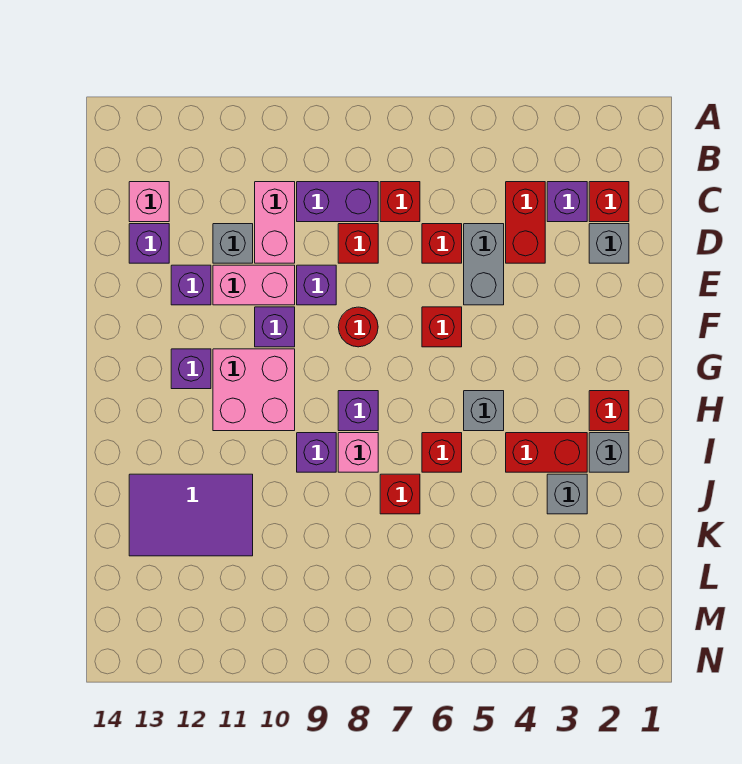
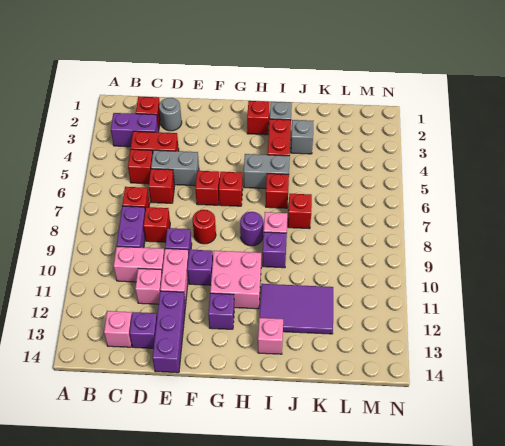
purple brick C3 level 1 -> purple brick B3:C3 level 1
none -> red brick C5 level 1
grey brick D2 level 1 -> grey round brick D2 level 1
grey brick D11 level 1 -> pink brick D11 level 1
purple brick E12 level 1 -> purple brick E12:E14 level 1
none -> red brick G6 level 1
grey brick H5 level 1 -> grey brick H5:I5 level 1
purple brick H8 level 1 -> purple round brick H8 level 1
none -> pink brick I13 level 1
purple tile J11:K13 level 1 -> purple tile I11:K12 level 1

